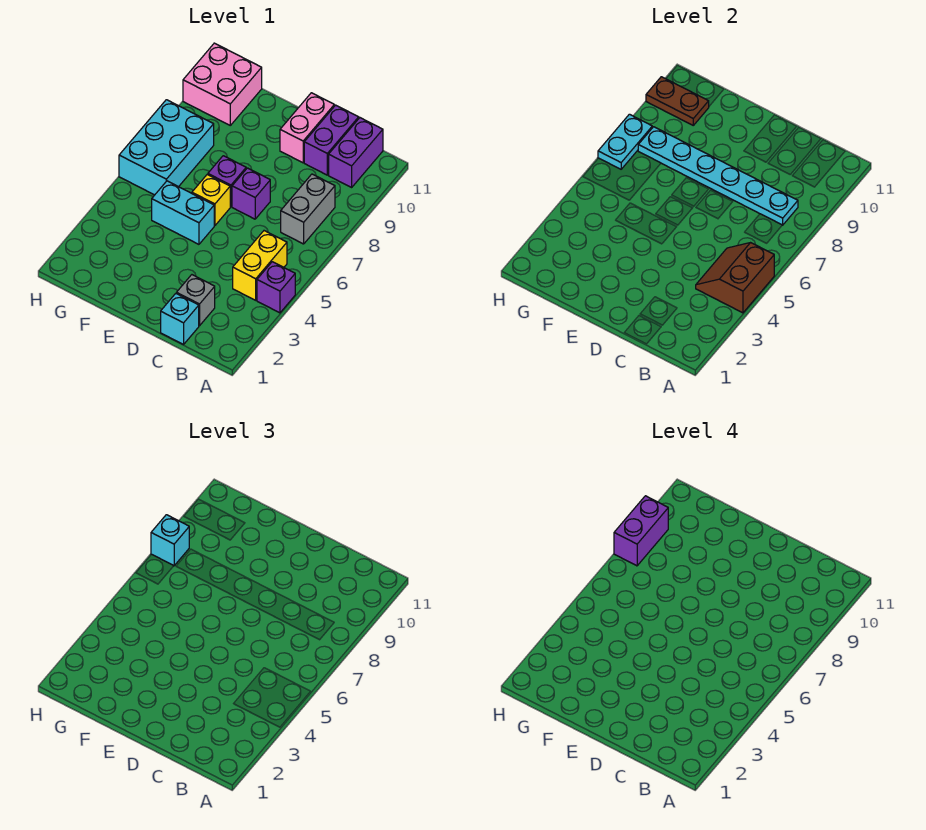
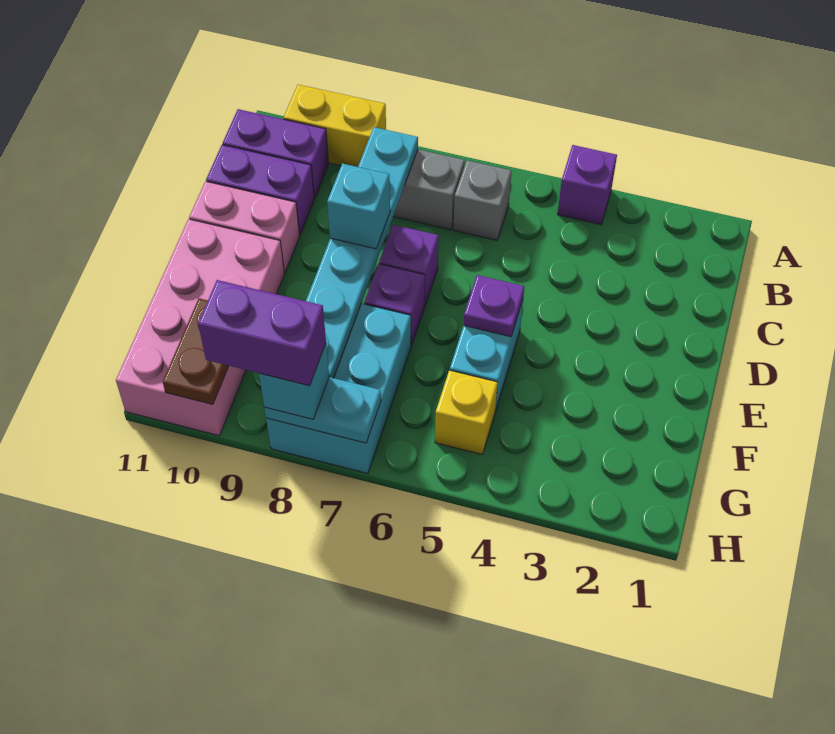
brown slope A4:B5 level 2 top A -> none
yellow brick B4:B5 level 1 -> yellow brick A9:A10 level 1
cyan brick C1 level 1 -> cyan brick D8 level 3
grey brick C2 level 1 -> grey brick B6 level 1
none -> purple plate E5 level 2
yellow brick E6 level 1 -> yellow brick G5 level 1
cyan brick G6:H8 level 1 -> cyan brick F7:H8 level 1
pink brick G10:H11 level 1 -> pink brick E10:H11 level 1

